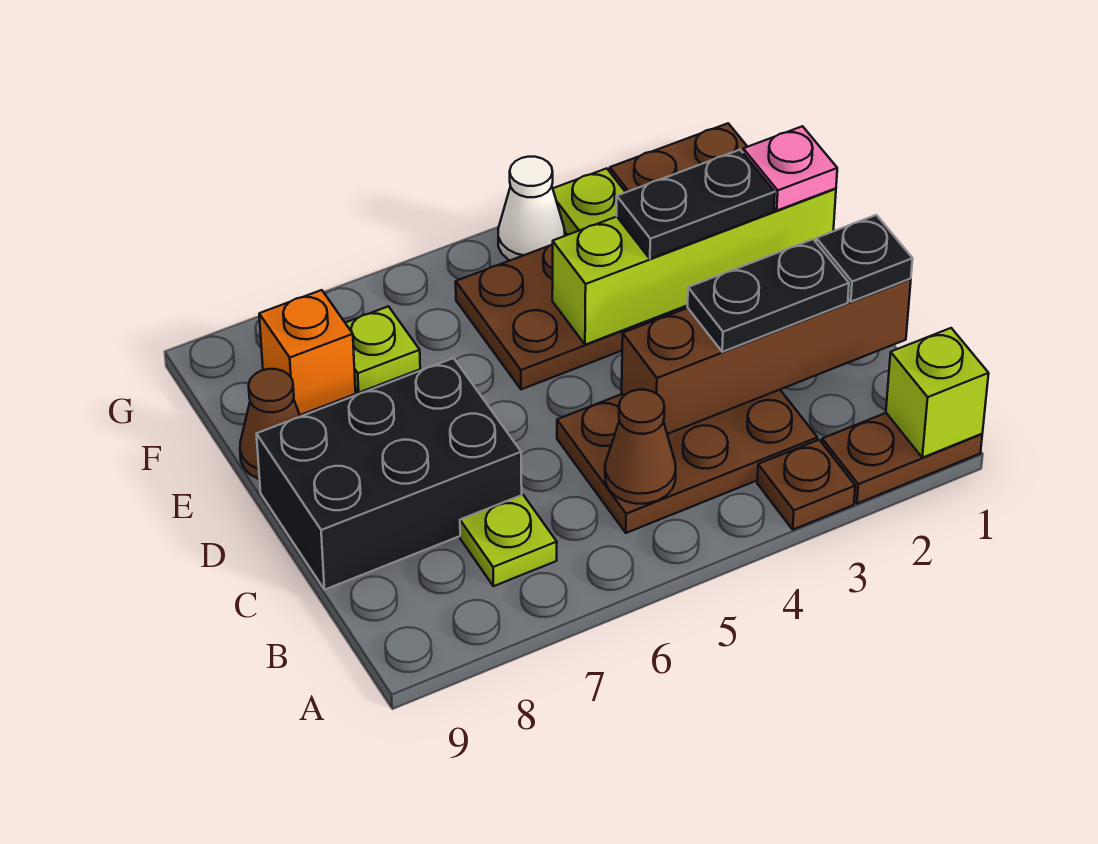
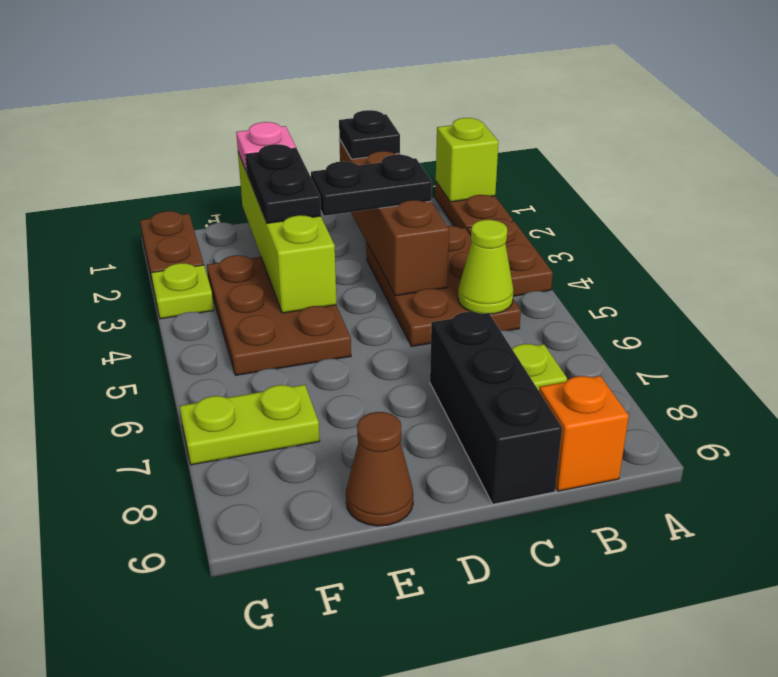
brown plate A3 level 1 -> brown plate A3:A4 level 1
brown cone B5 level 2 -> lime cone B5 level 2
black plate C2:C3 level 3 -> black plate C3:D3 level 3
black brick C7:D9 level 1 -> black brick C7:C9 level 1
lime plate F7 level 1 -> lime plate F7:G7 level 1
orange brick F8 level 1 -> orange brick B9 level 1
white cone G4 level 1 -> none

